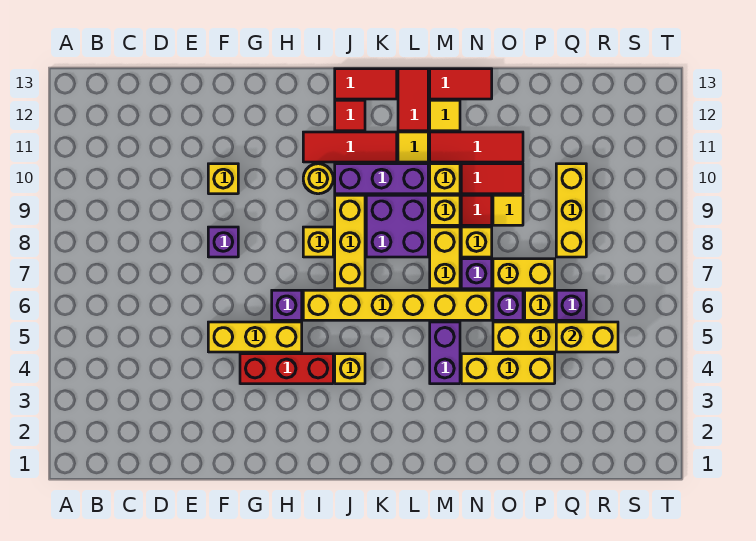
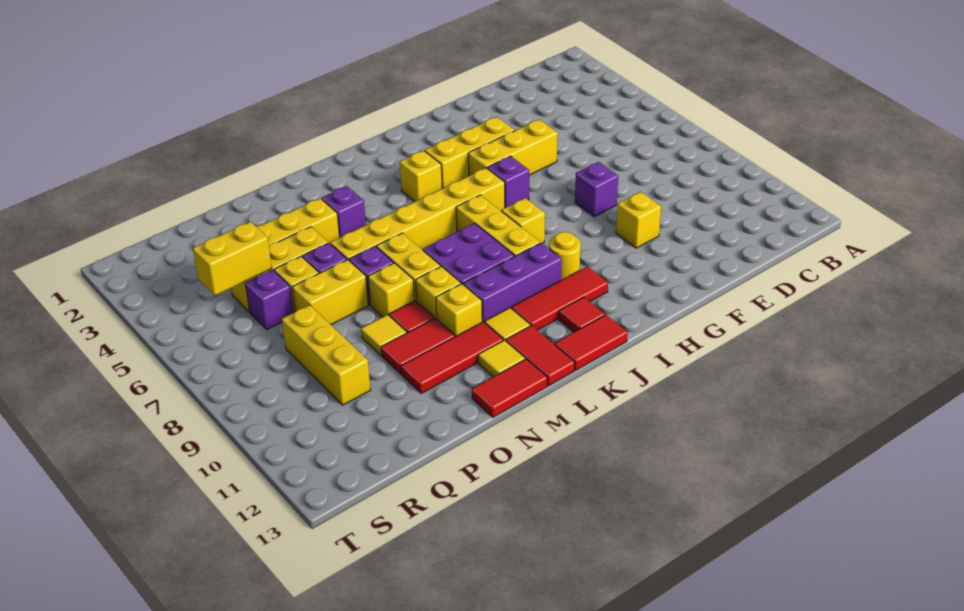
red brick G4:I4 level 1 -> yellow brick G4:I4 level 1
purple brick M4:M5 level 1 -> purple brick M4 level 1

